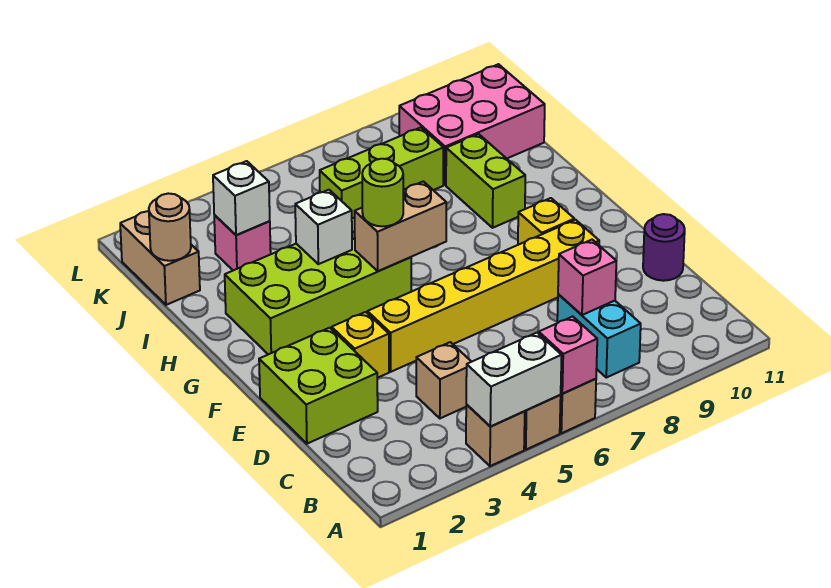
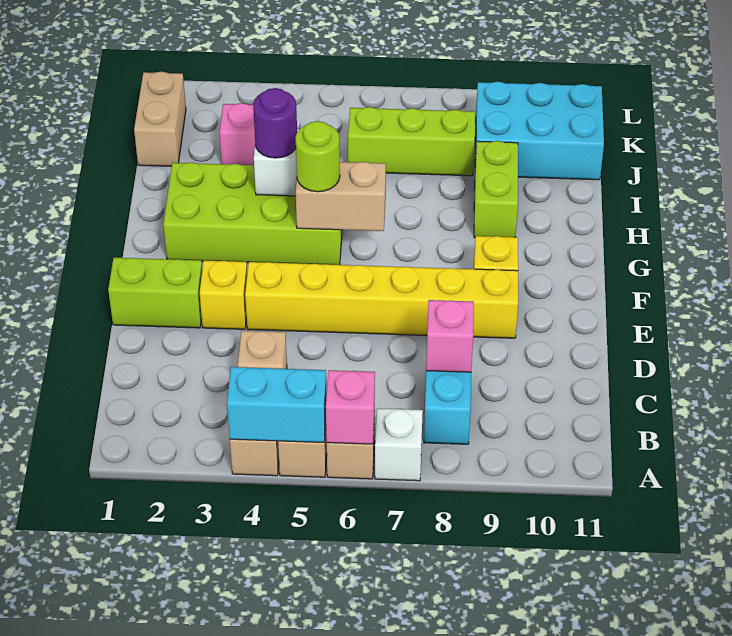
white brick A4:A5 level 2 -> cyan brick A4:A5 level 2
lime brick D1:E2 level 1 -> lime brick E1:E2 level 1
purple round brick D11 level 1 -> purple round brick H4 level 3
tan round brick J1 level 2 -> none
white brick J3 level 2 -> white brick A7 level 1
pink brick J9:K11 level 1 -> cyan brick J9:K11 level 1

